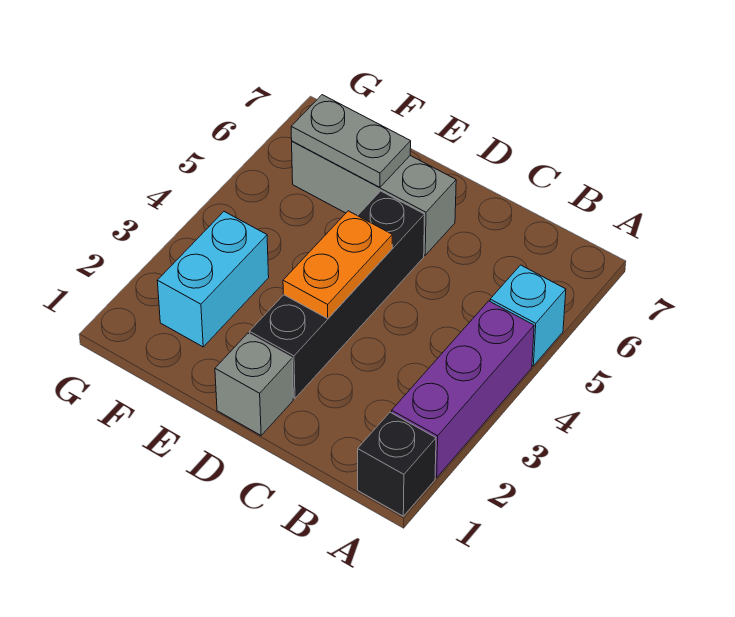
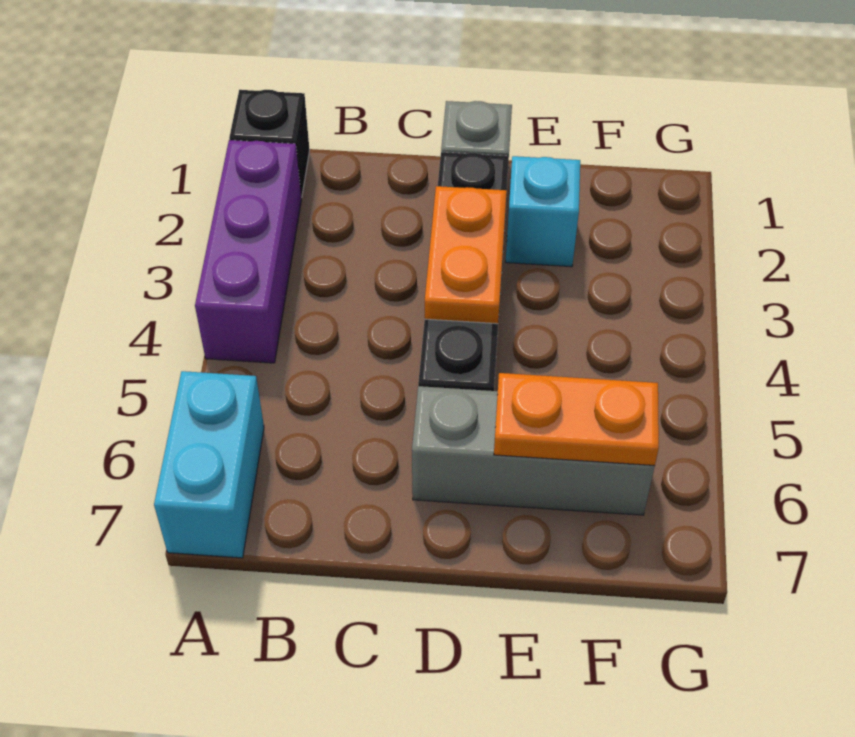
cyan brick A5 level 1 -> cyan brick E2 level 1
grey plate E6:F6 level 2 -> orange plate E6:F6 level 2
cyan brick F2:F3 level 1 -> cyan brick A6:A7 level 1

